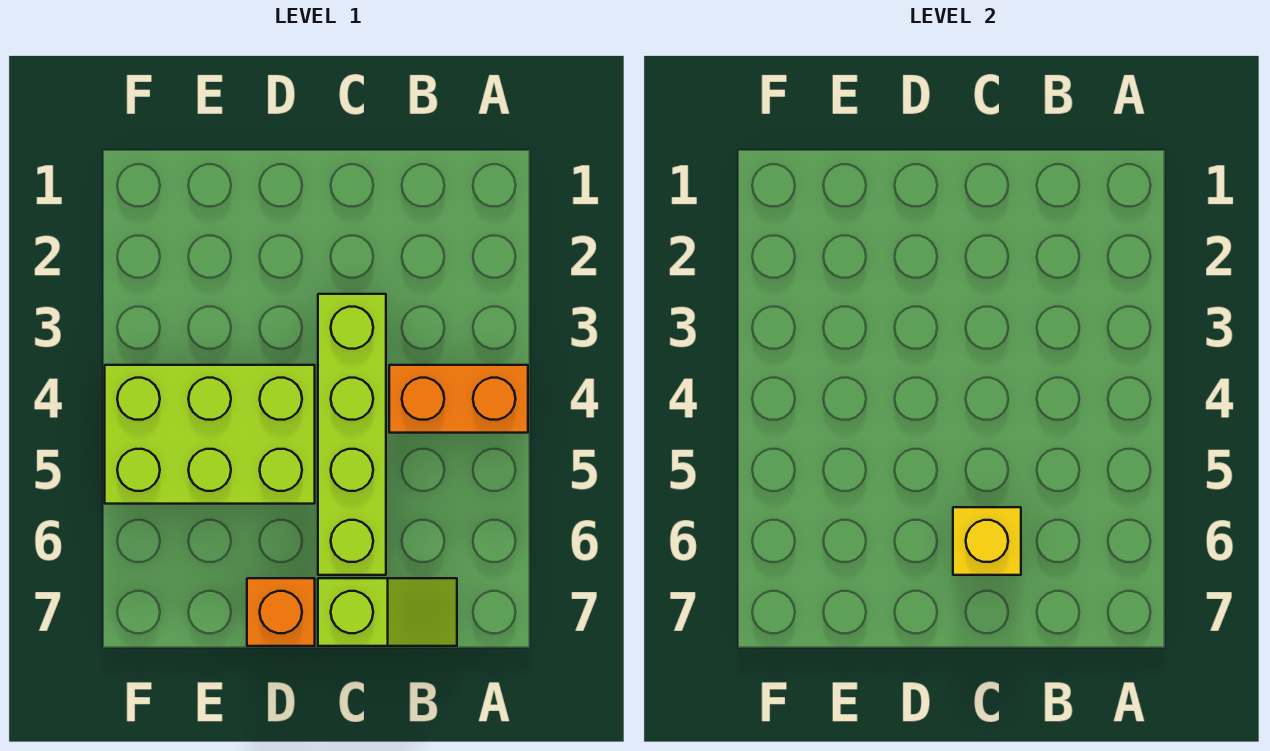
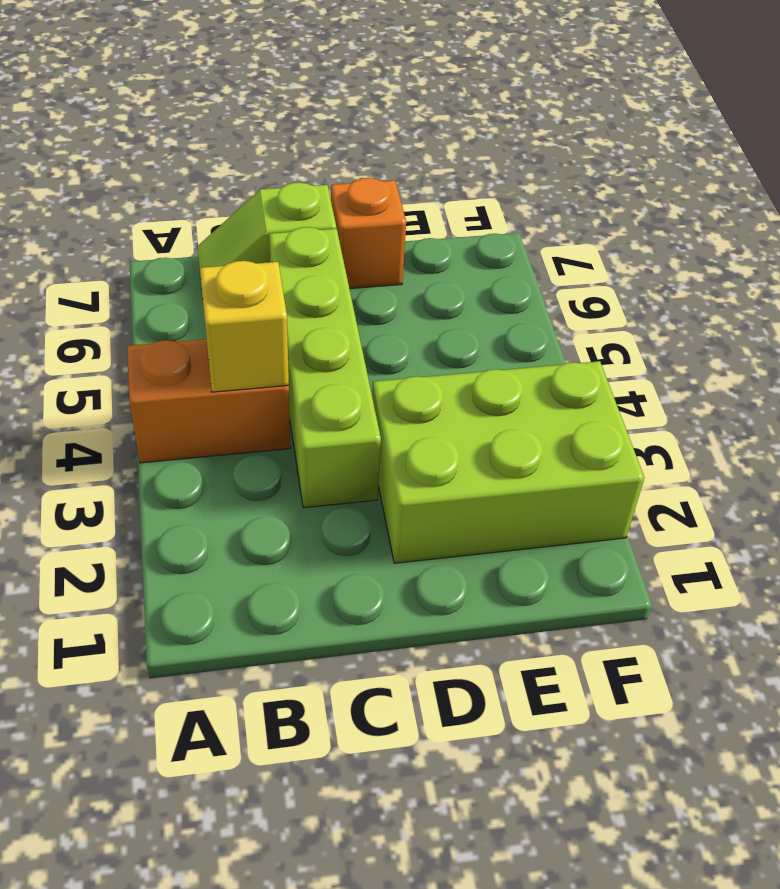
yellow brick C6 level 2 -> yellow brick B4 level 2
lime brick D4:F5 level 1 -> lime brick D2:F3 level 1

